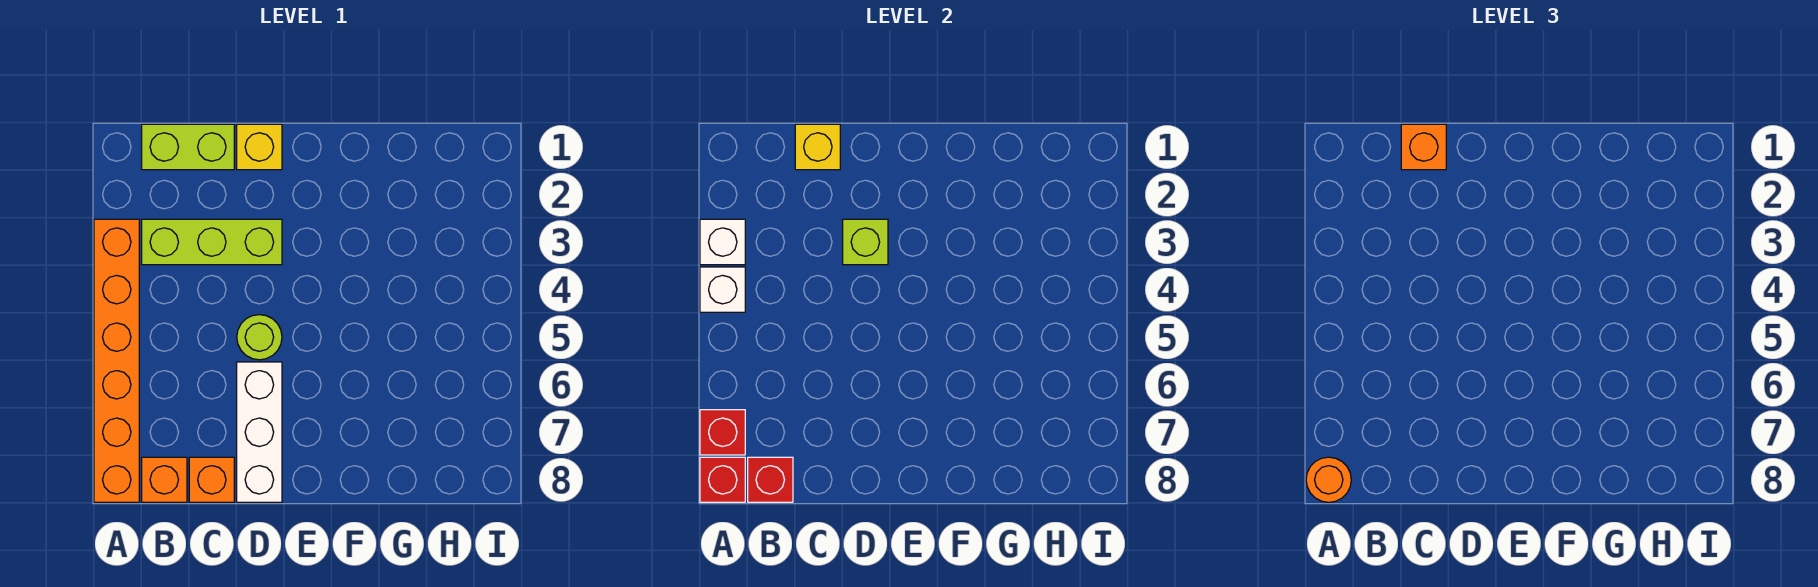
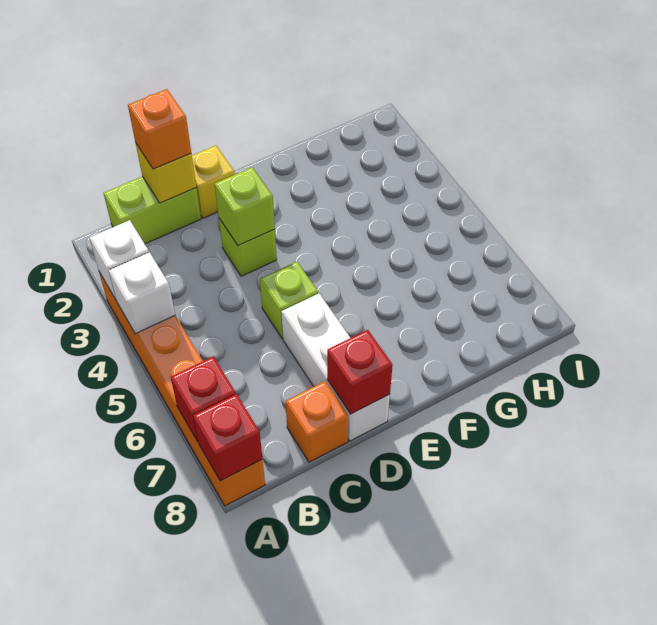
orange round brick A8 level 3 -> none
lime brick B3:D3 level 1 -> lime brick D3 level 1
orange brick B8 level 1 -> none
red brick B8 level 2 -> red brick D8 level 2
lime round brick D5 level 1 -> lime brick D5 level 1

